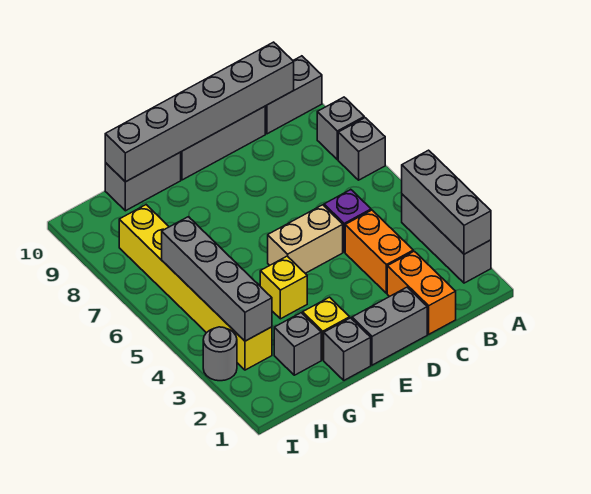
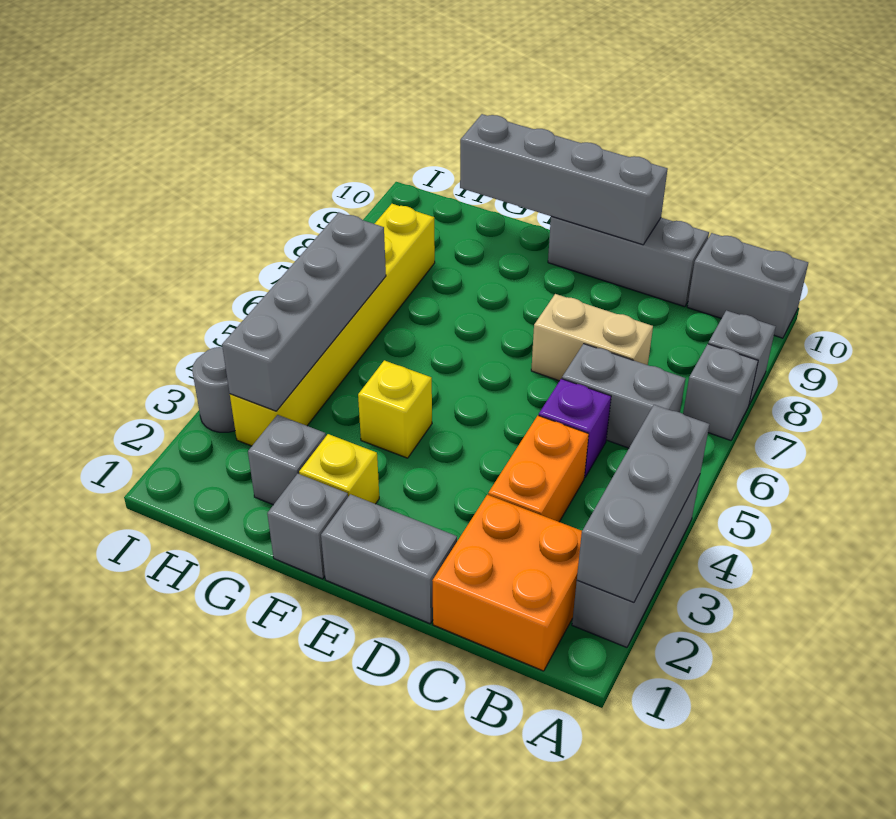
grey brick B10:G10 level 2 -> grey brick D10:G10 level 2
orange brick C1:C2 level 1 -> orange brick B1:C2 level 1
tan brick D5:E5 level 1 -> tan brick C7:D7 level 1
grey brick F10:G10 level 1 -> grey brick B6:C6 level 1

